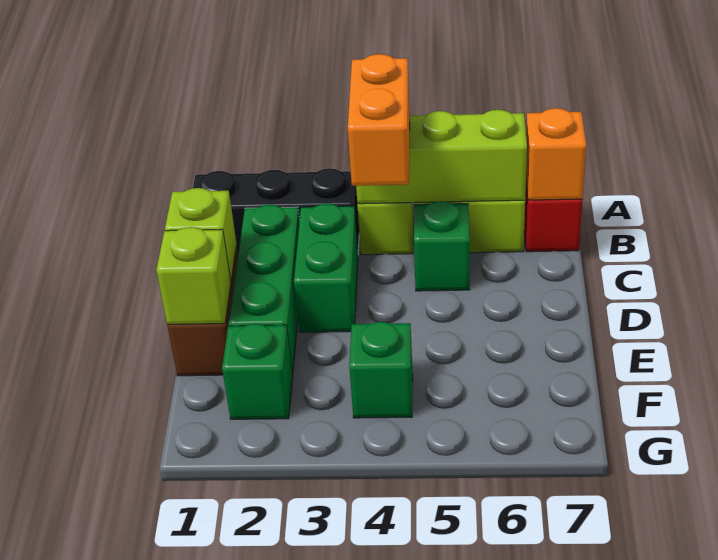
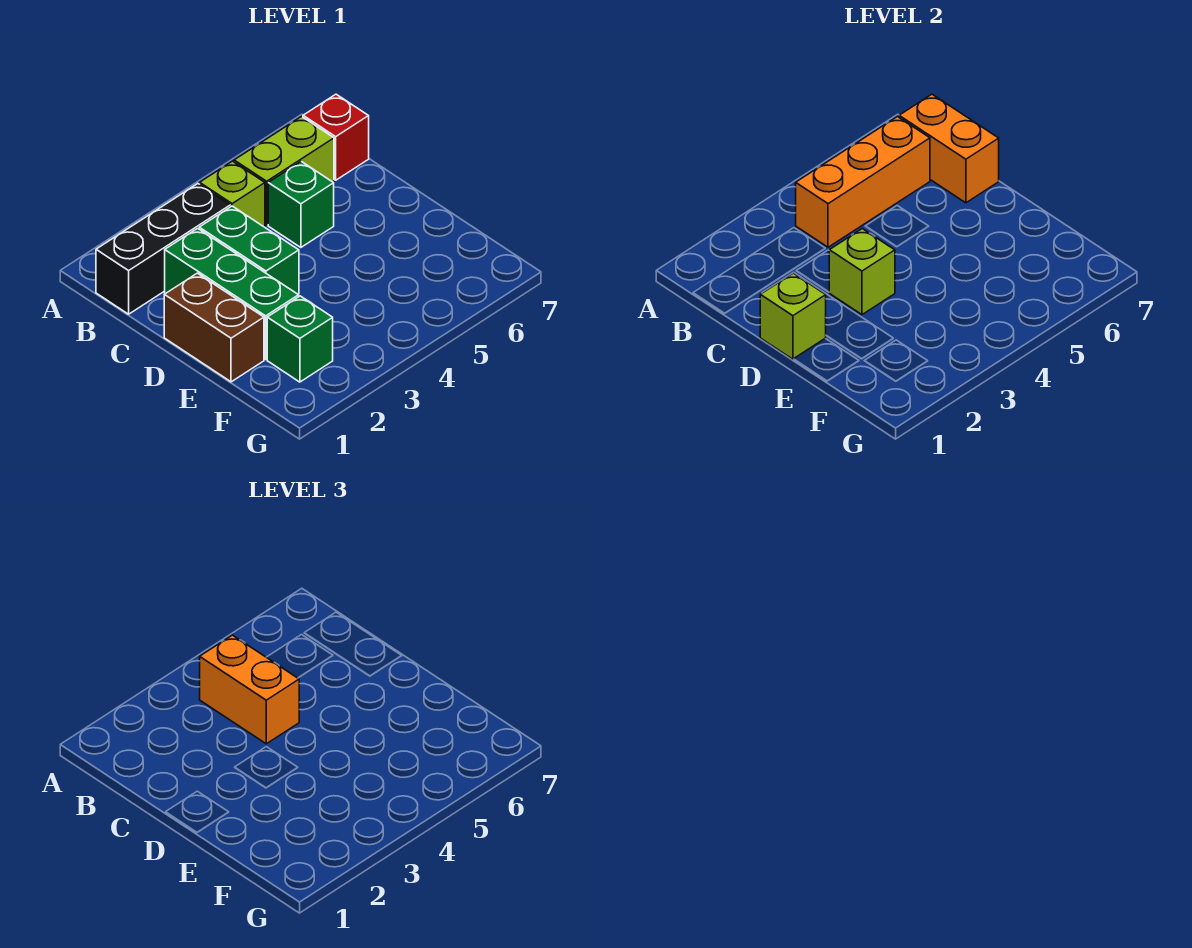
lime brick B4:B6 level 2 -> orange brick B4:B6 level 2
orange brick B7 level 2 -> orange brick B7:C7 level 2
lime brick E1 level 2 -> lime brick D3 level 2
green brick F4 level 1 -> none

